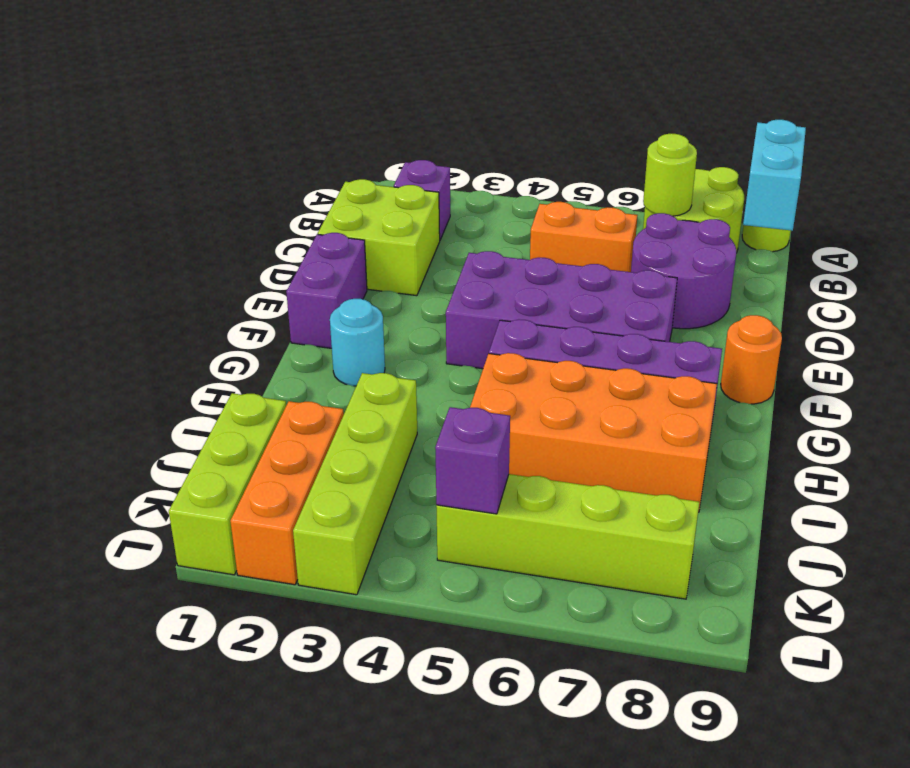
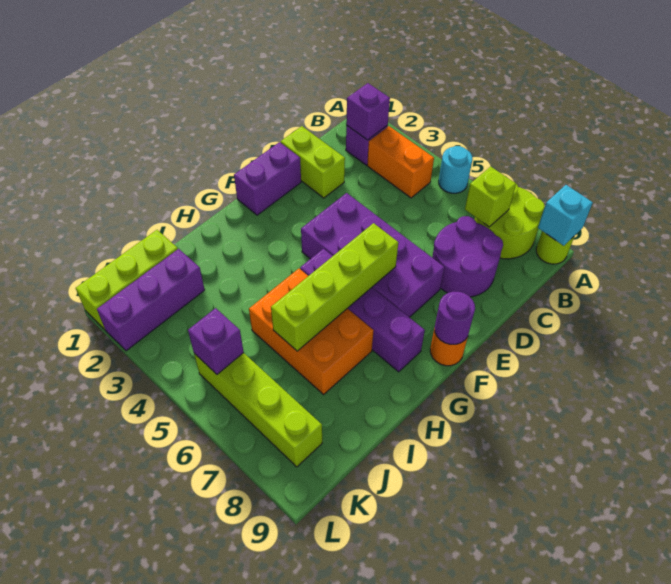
cyan brick A9:B9 level 2 -> cyan brick A9 level 2
none -> purple brick B2 level 2
lime round brick B7 level 2 -> lime brick B7 level 2
lime brick C1:D2 level 1 -> lime brick D1:D2 level 1
orange brick C5:C6 level 1 -> orange brick B3:B4 level 1
none -> purple round brick F9 level 2
cyan round brick G2 level 1 -> cyan round brick A5 level 1
orange brick H5:I8 level 1 -> orange brick H5:I7 level 1
lime brick I3:L3 level 1 -> lime brick F6:I6 level 2
orange brick J2:L2 level 1 -> purple brick J2:L2 level 1

